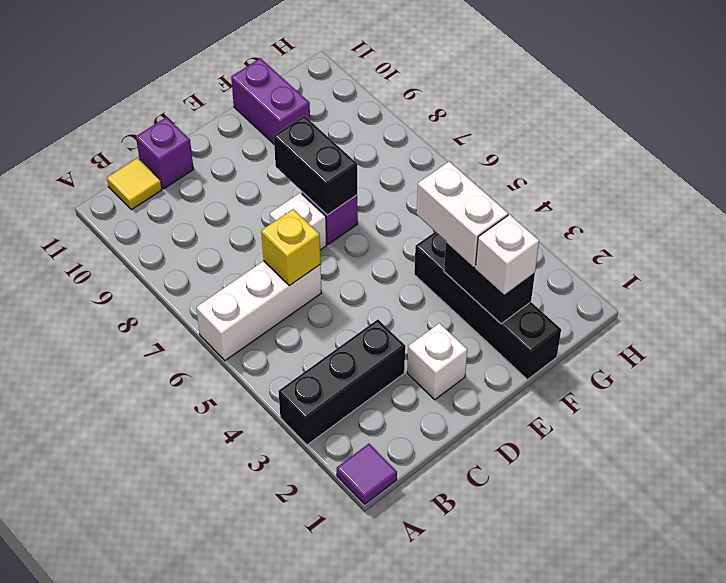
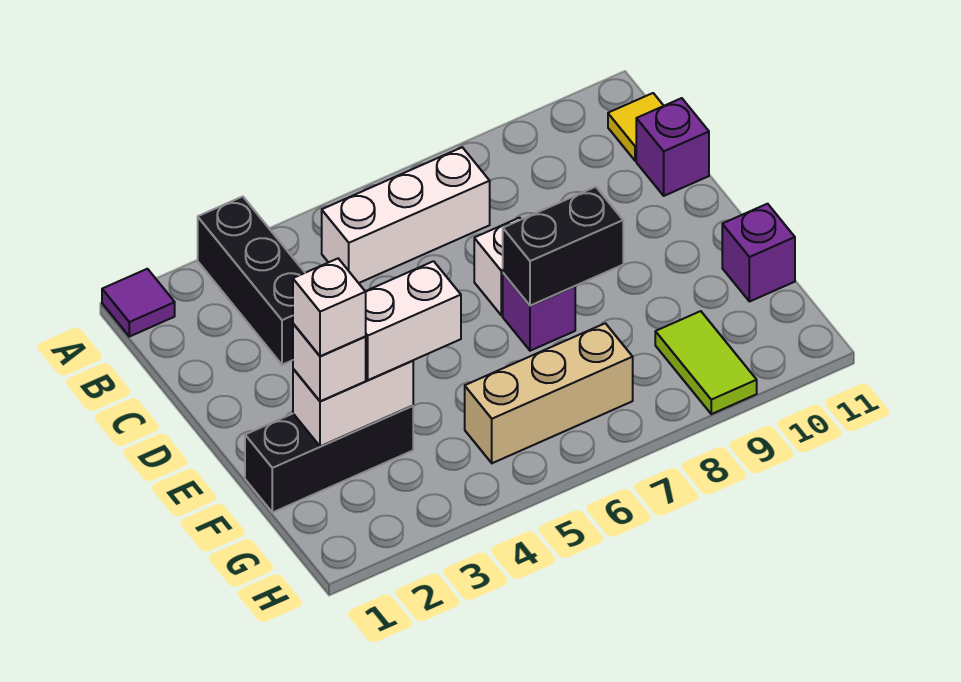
white brick A6:C6 level 1 -> white brick B5:B7 level 1
yellow brick C6 level 2 -> none
white brick D2 level 1 -> white brick F2 level 4
black brick F1:F4 level 1 -> black brick F1:F3 level 1
black brick F2:F3 level 2 -> white brick F2:F3 level 2
purple brick F10:F11 level 1 -> purple brick F11 level 1
none -> tan brick G5:G7 level 1
none -> lime tile G9:H9 level 1

